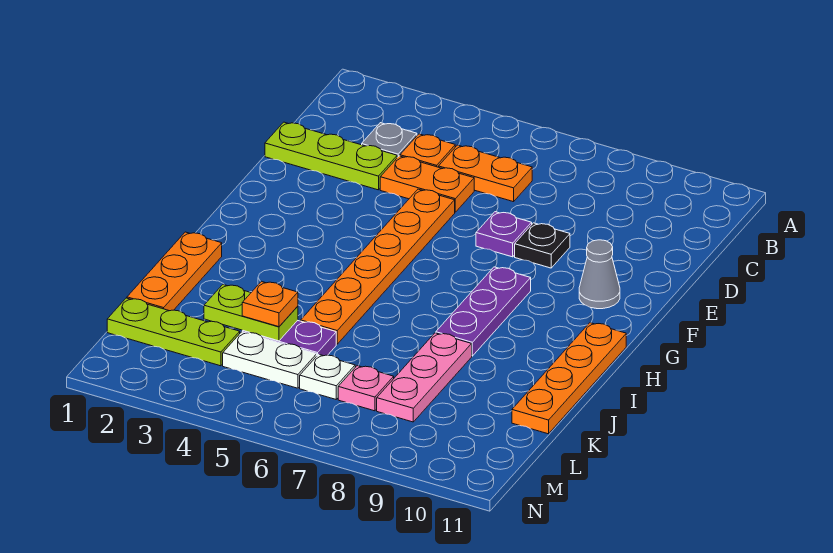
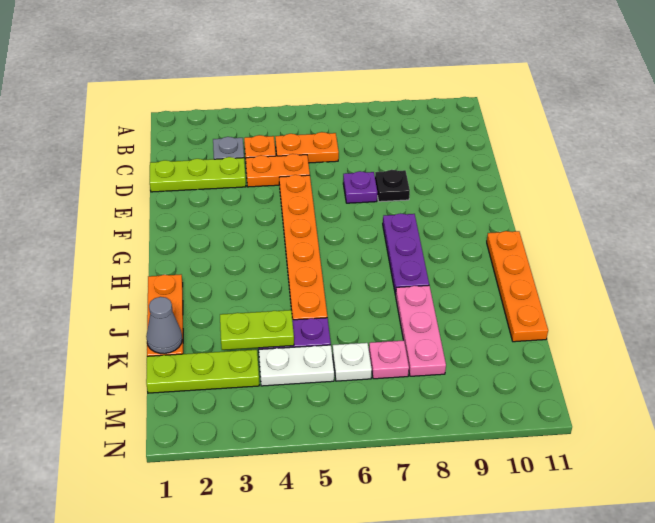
grey cone F10 level 1 -> grey cone K1 level 2
orange plate K4 level 3 -> none

